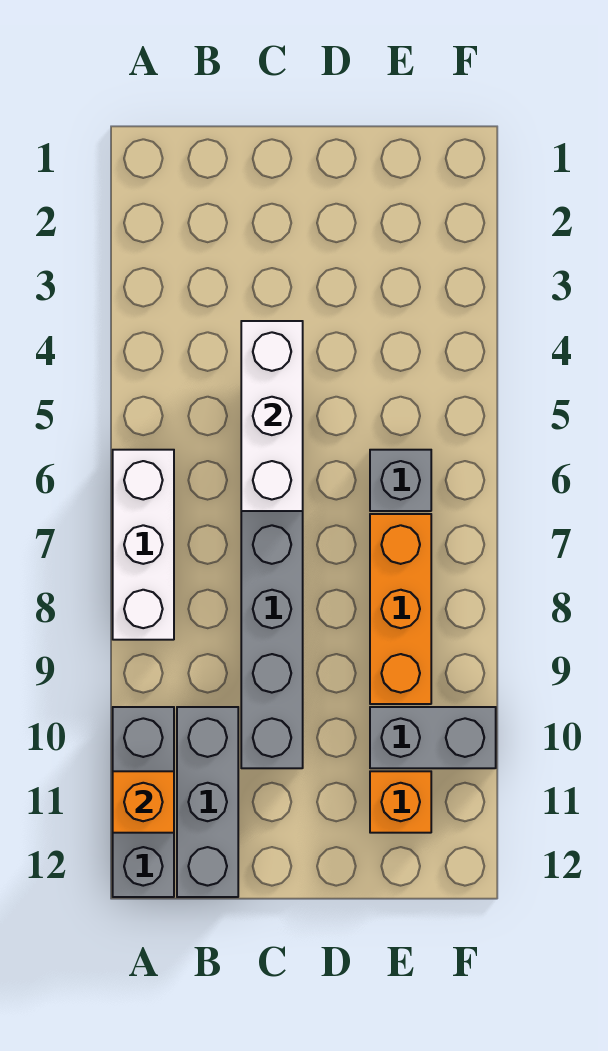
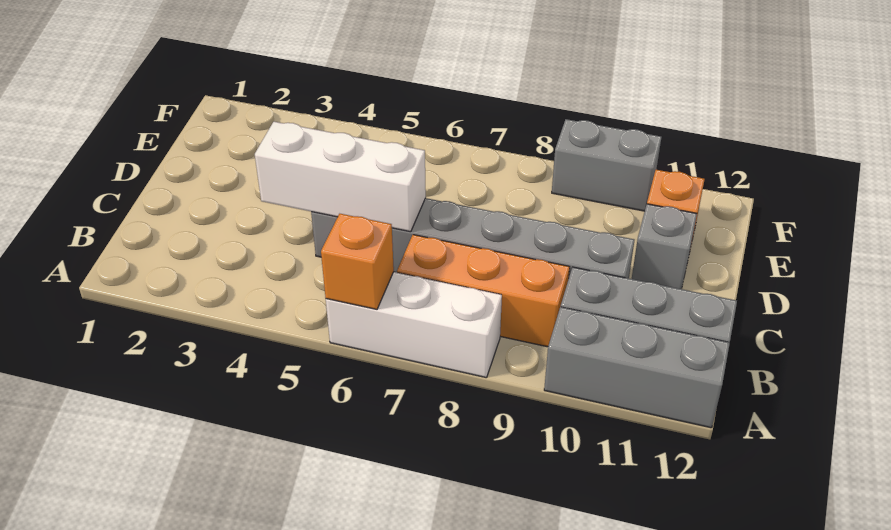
orange brick A11 level 2 -> orange brick A6 level 2
grey brick E6 level 1 -> grey brick D11 level 1
orange brick E7:E9 level 1 -> orange brick B7:B9 level 1
grey brick E10:F10 level 1 -> grey brick F9:F10 level 1

